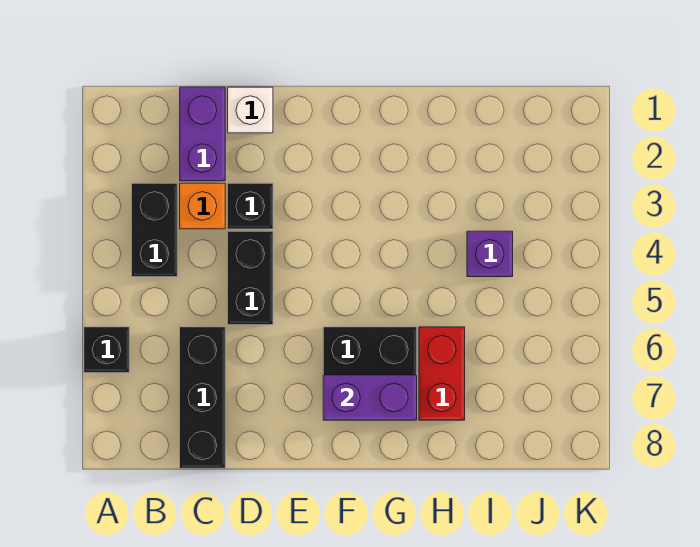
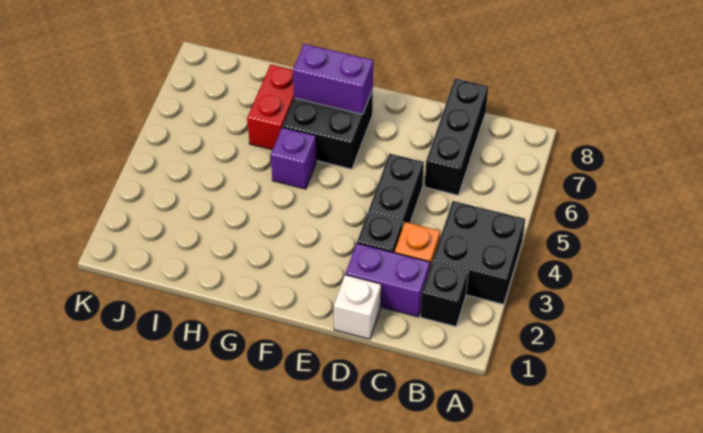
black brick A6 level 1 -> black brick B2 level 1
black brick B3:B4 level 1 -> black brick A3:B4 level 1
purple brick C1:C2 level 1 -> purple brick C2:D2 level 1
purple brick I4 level 1 -> purple brick G5 level 1

